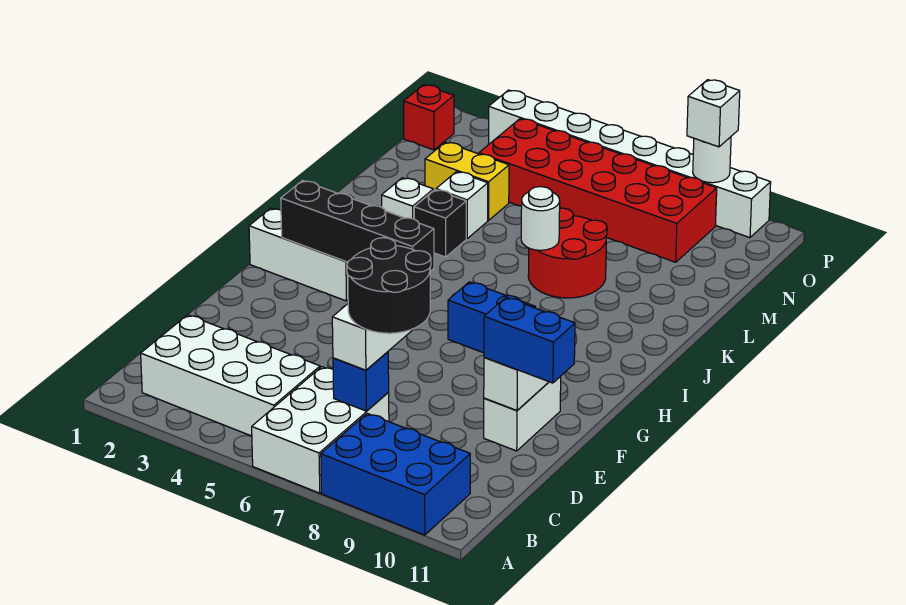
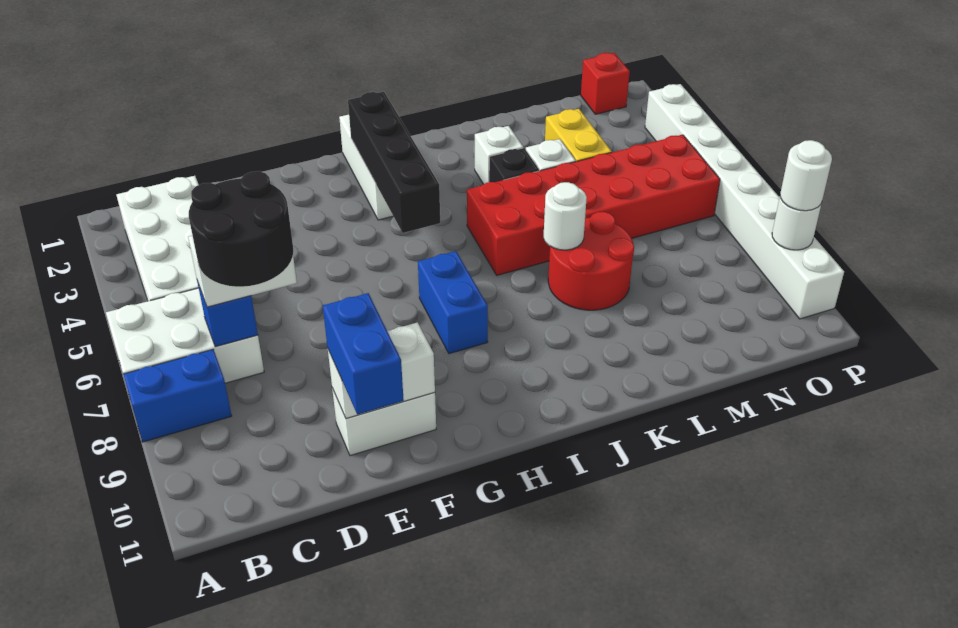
blue brick A8:B10 level 1 -> blue brick A8:B8 level 1
red brick N4:O9 level 1 -> red brick J5:O6 level 1
white brick P9 level 3 -> white round brick P9 level 3

